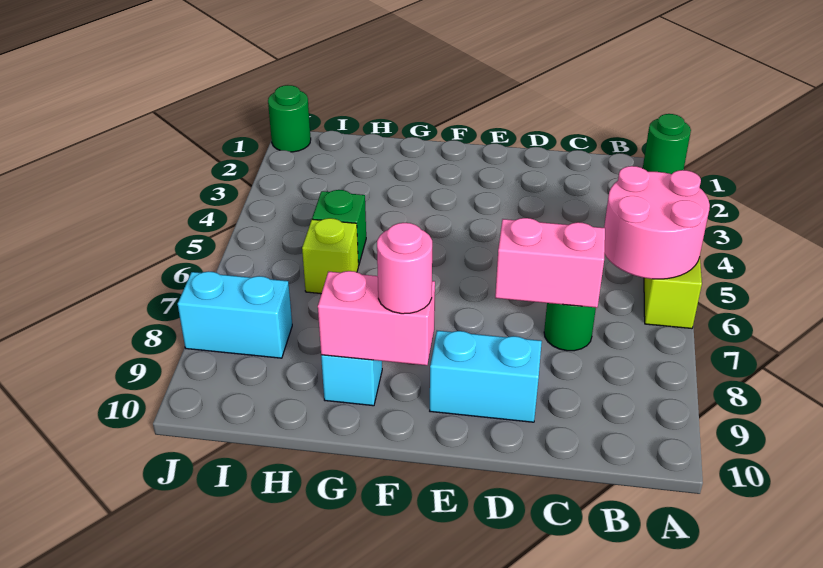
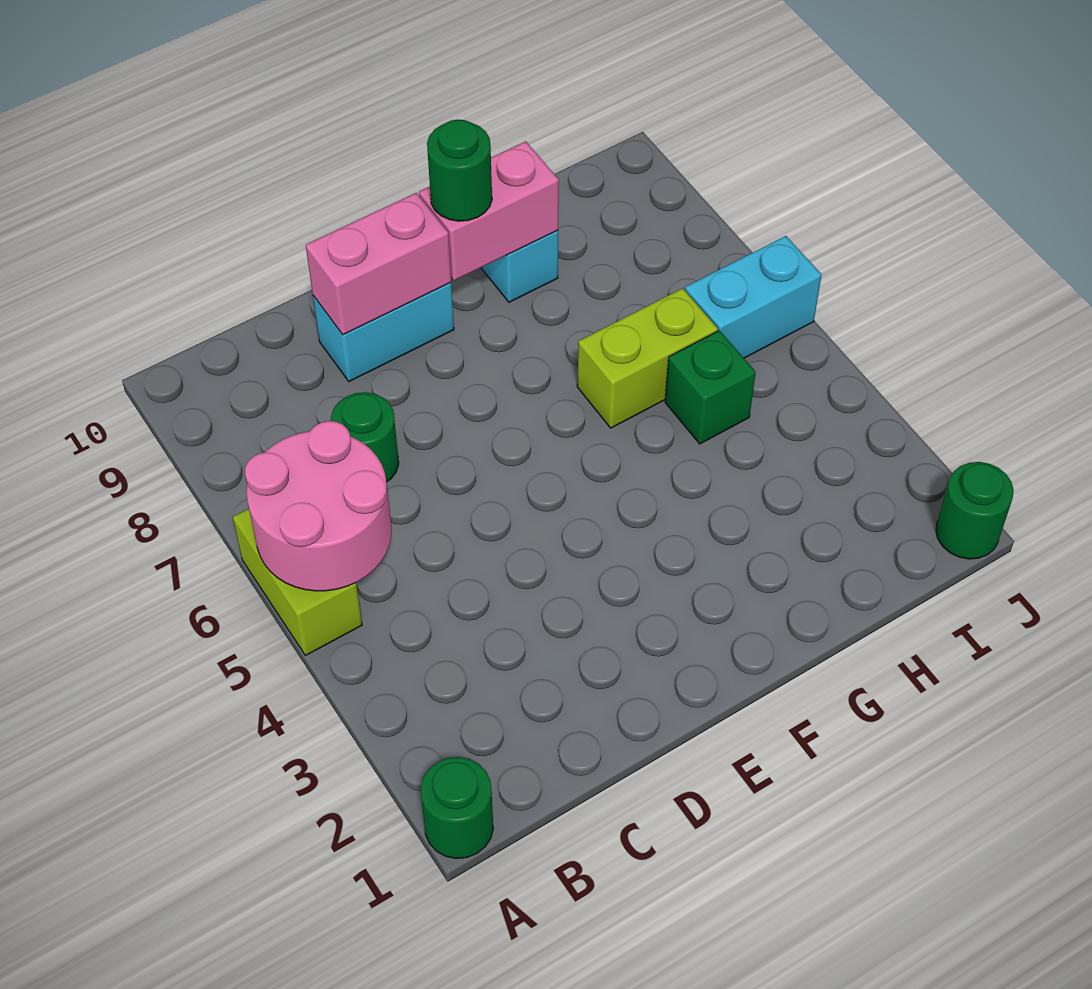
pink brick C7:D7 level 2 -> pink brick D9:E9 level 2
pink round brick F9 level 3 -> green round brick F9 level 3
lime brick H6 level 1 -> lime brick G6:H6 level 1
cyan brick I8:J8 level 1 -> cyan brick I6:J6 level 1

